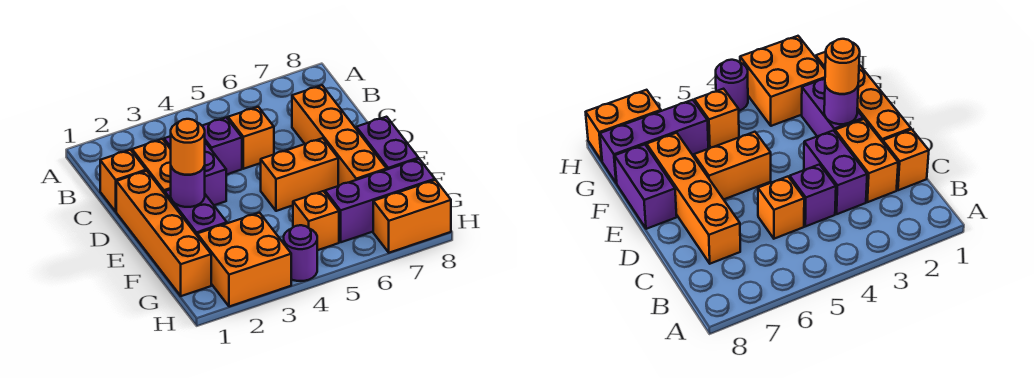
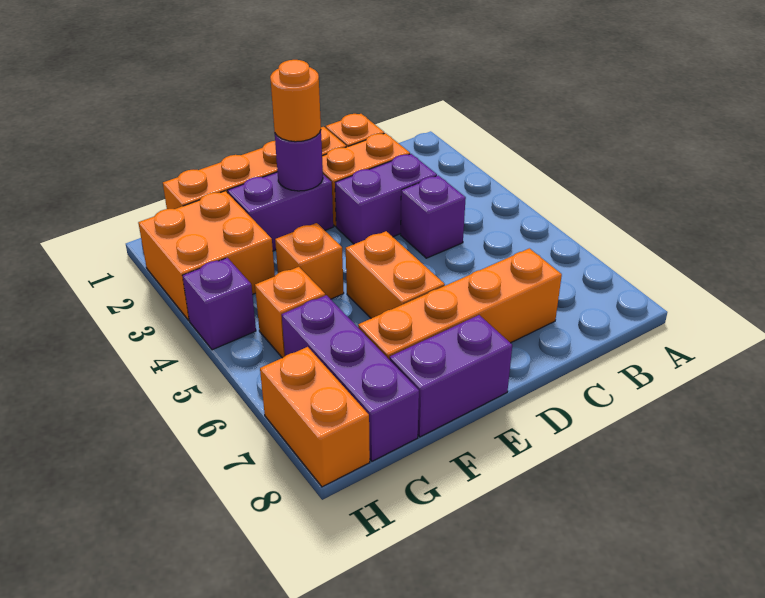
orange brick C5 level 1 -> orange brick F4 level 1
purple round brick H4 level 1 -> purple brick H4 level 1

